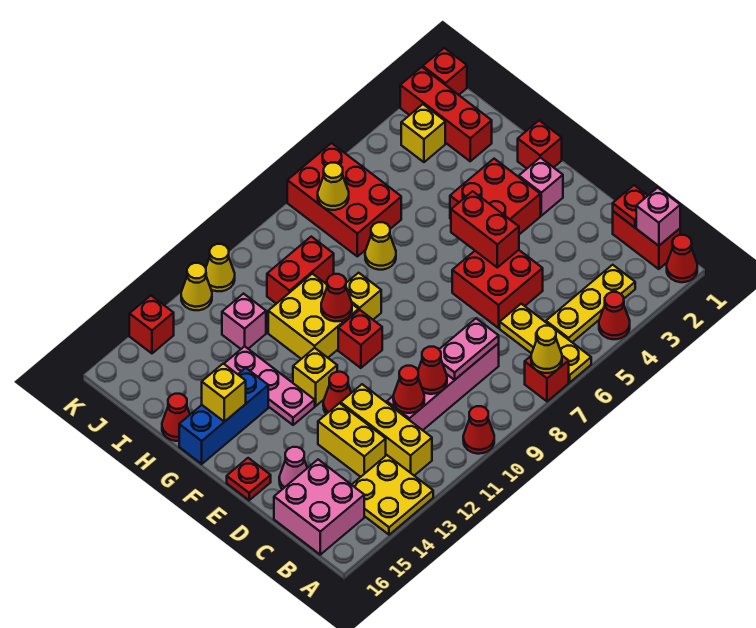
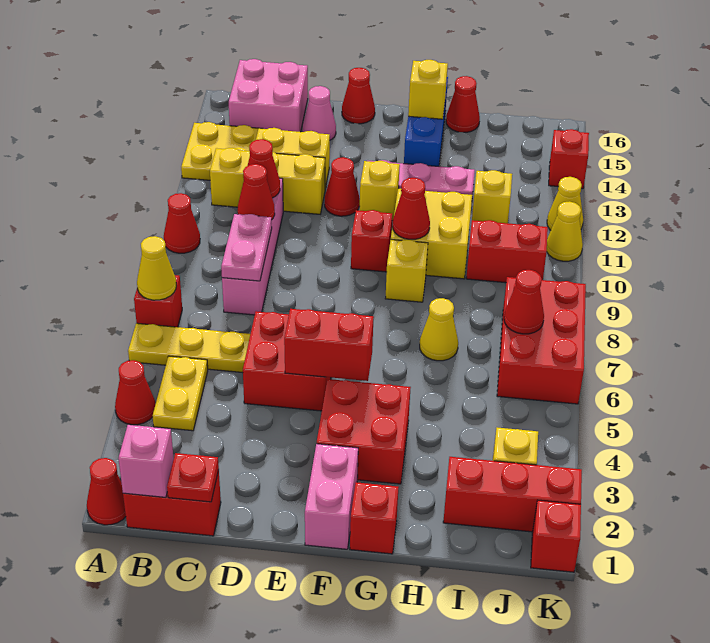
yellow plate B3:B5 level 1 -> yellow plate B4:B5 level 1
red plate E16 level 1 -> red cone E16 level 1
pink brick F2 level 1 -> pink brick F1:F2 level 1
red brick I6:K7 level 1 -> red brick J6:K8 level 1
red brick I9:I10 level 1 -> red brick I10:J10 level 1
pink brick I12 level 1 -> yellow brick I12 level 1
yellow cone J7 level 2 -> red cone J7 level 2

